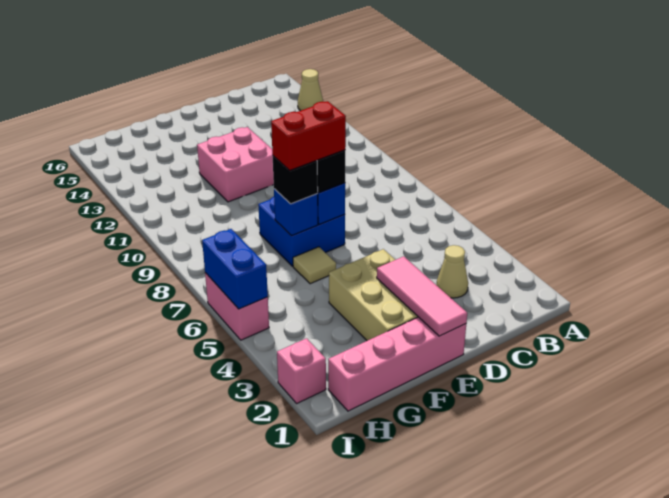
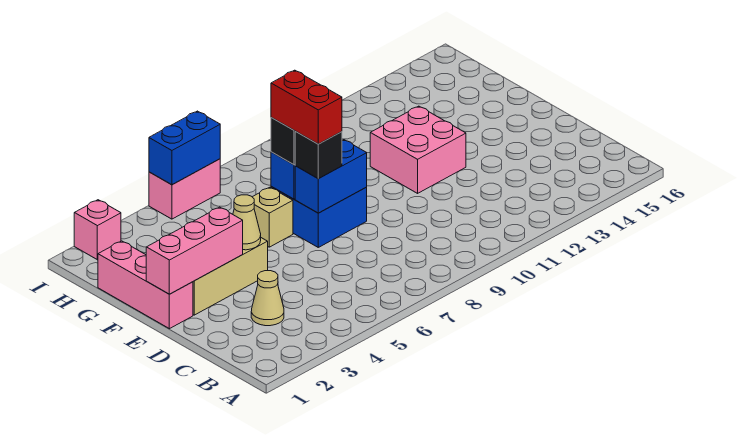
tan cone A14 level 1 -> tan cone E4 level 2
pink brick E1:H1 level 1 -> pink brick E1:G1 level 1
pink tile E1:E3 level 2 -> pink brick E1:E3 level 2
tan tile F6 level 1 -> tan brick F6 level 1

